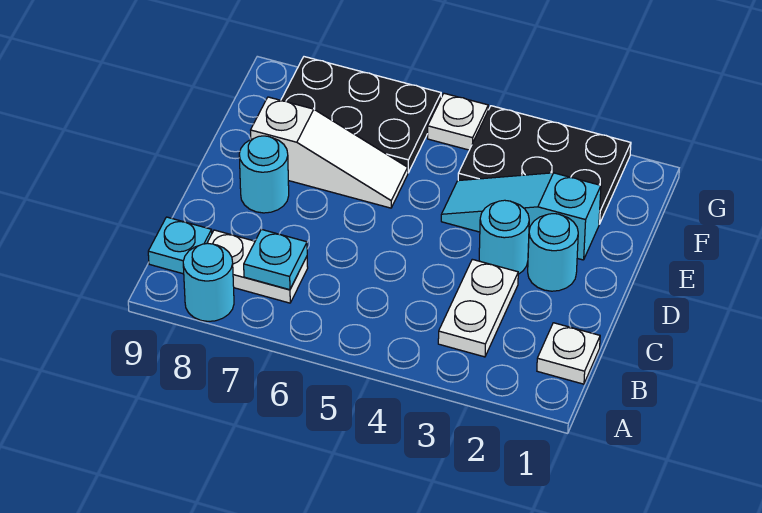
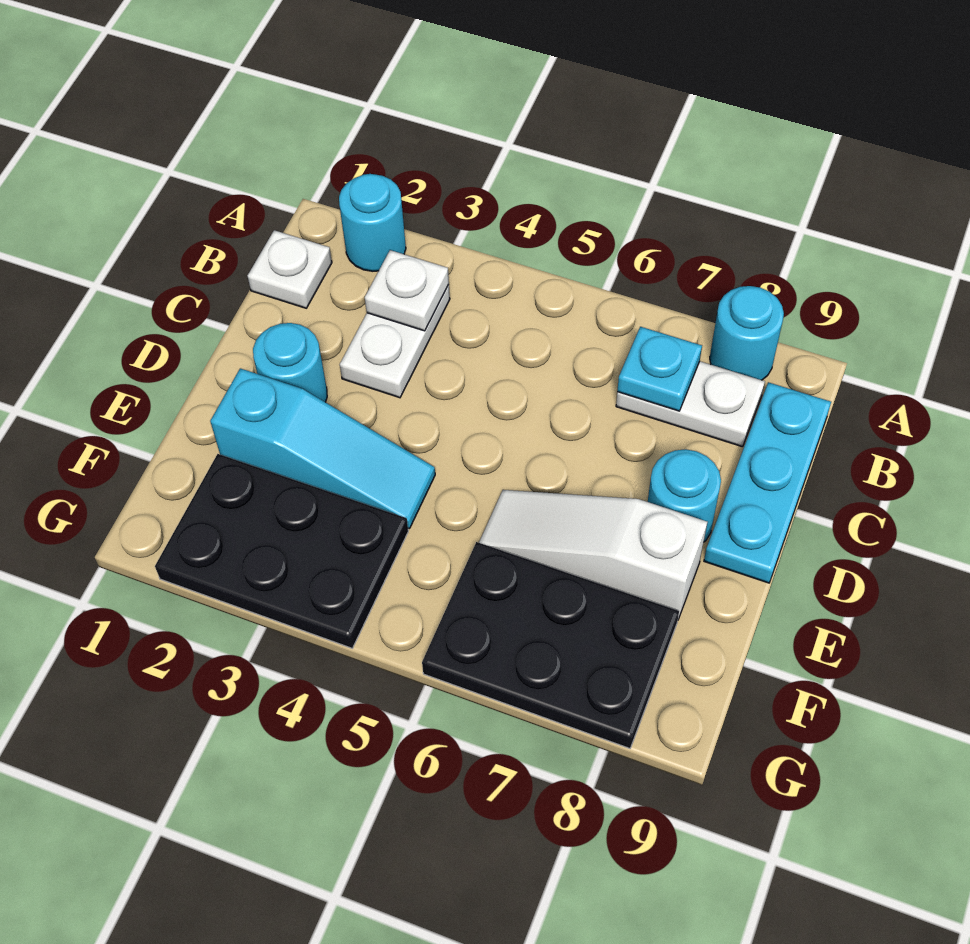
cyan plate B9 level 1 -> cyan plate B9:D9 level 1
cyan round brick D3 level 1 -> cyan round brick A2 level 1
white plate G5 level 1 -> white plate B3 level 2

